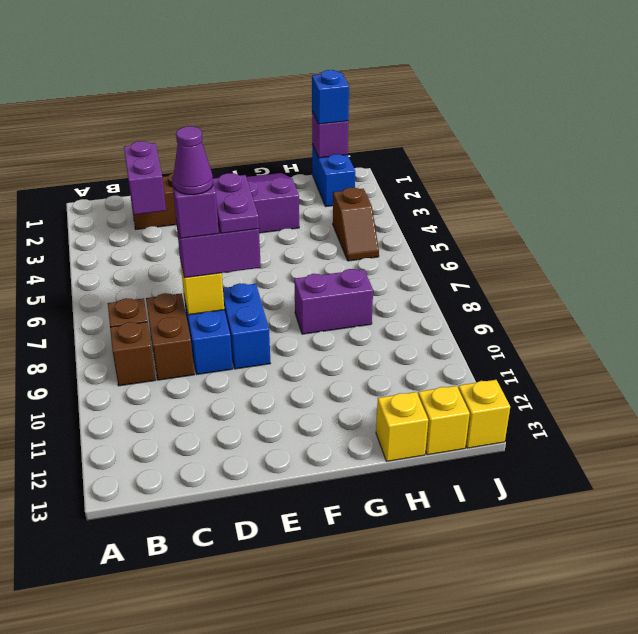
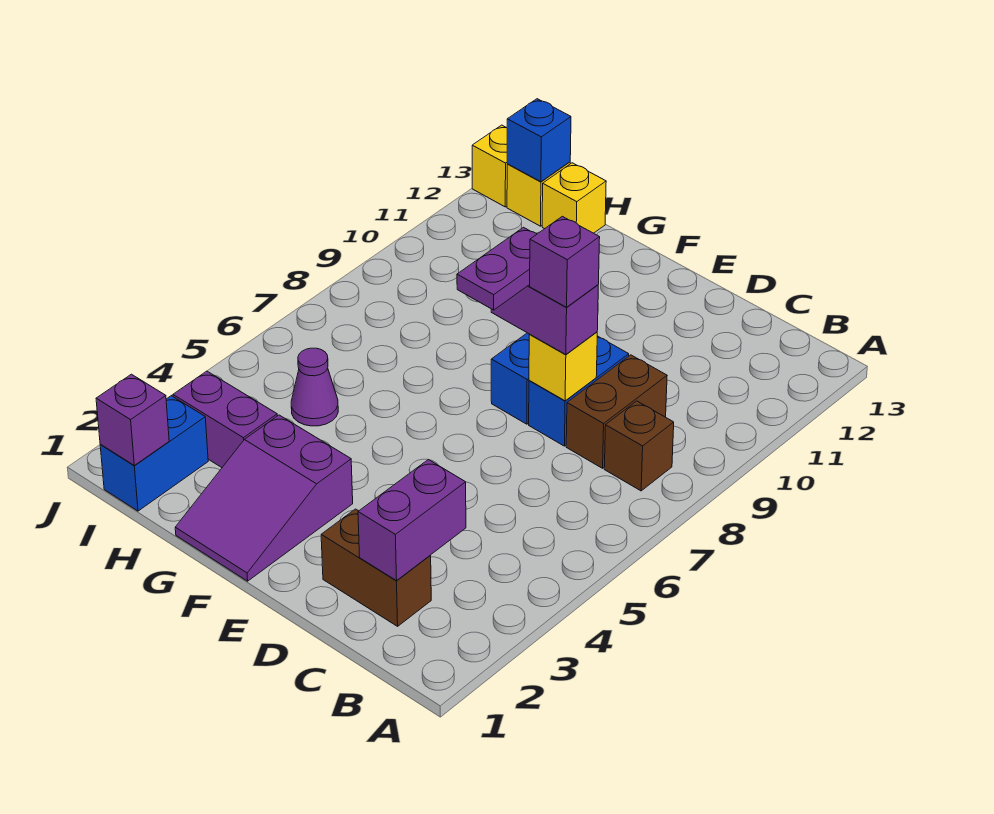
brown brick B9 level 1 -> none
purple cone D8 level 5 -> purple cone H5 level 1
purple brick G8:H8 level 1 -> purple brick H3:I3 level 1
blue brick I1 level 3 -> blue brick I13 level 2
brown slope I4:I5 level 1 top 4 -> none

